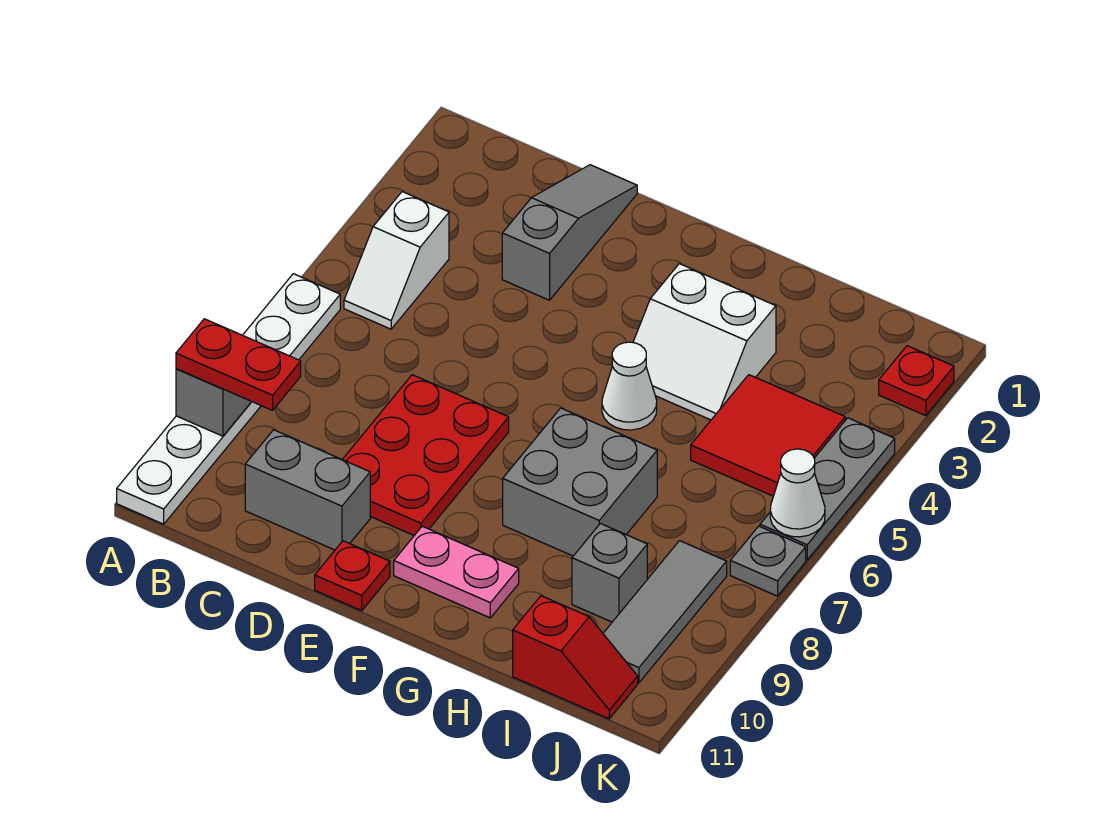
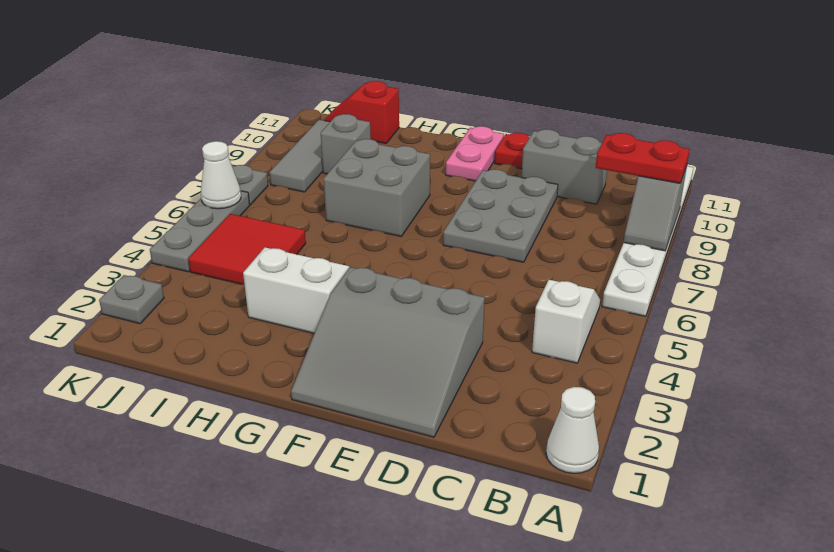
grey slope D1:D3 level 1 top 3 -> grey slope D1:F3 level 1 top 3
red plate D7:E9 level 1 -> grey plate D7:E9 level 1
pink plate F10:G10 level 1 -> pink plate F10:F11 level 1
white cone G5 level 1 -> white cone A1 level 1
red plate K2 level 1 -> grey plate K2 level 1

